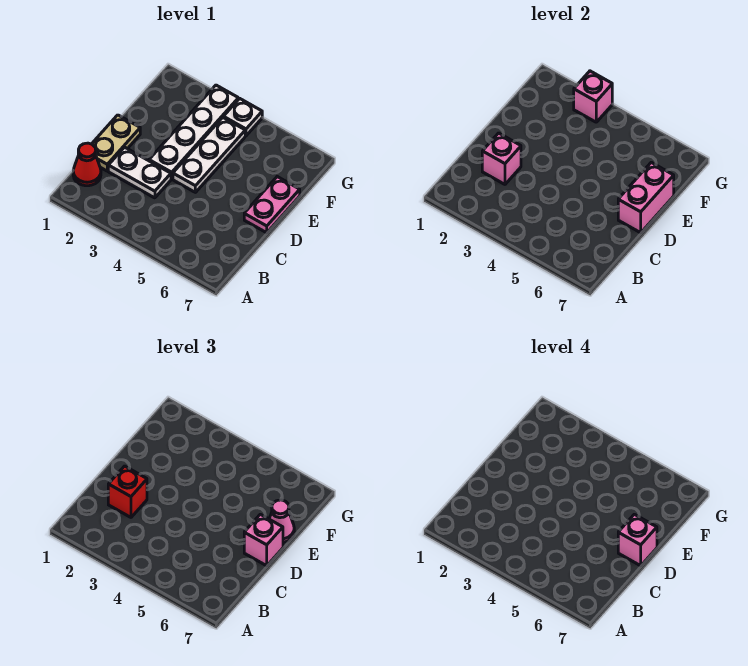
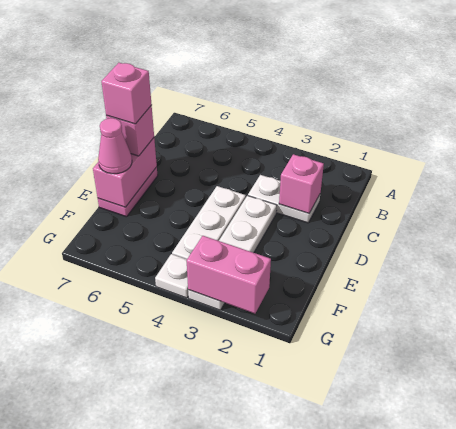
red cone B1 level 1 -> none
tan plate C1:D1 level 1 -> none
red brick C2 level 3 -> none
pink brick G3 level 2 -> pink brick G2:G3 level 2

